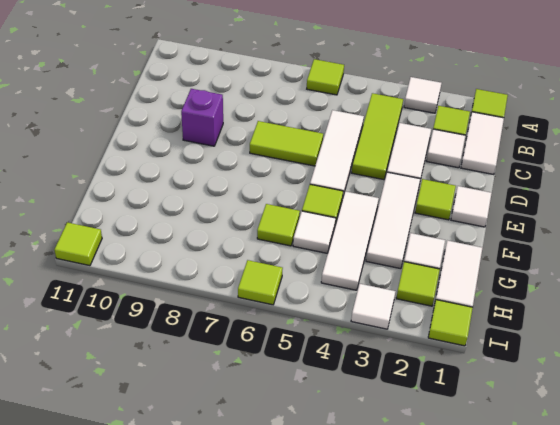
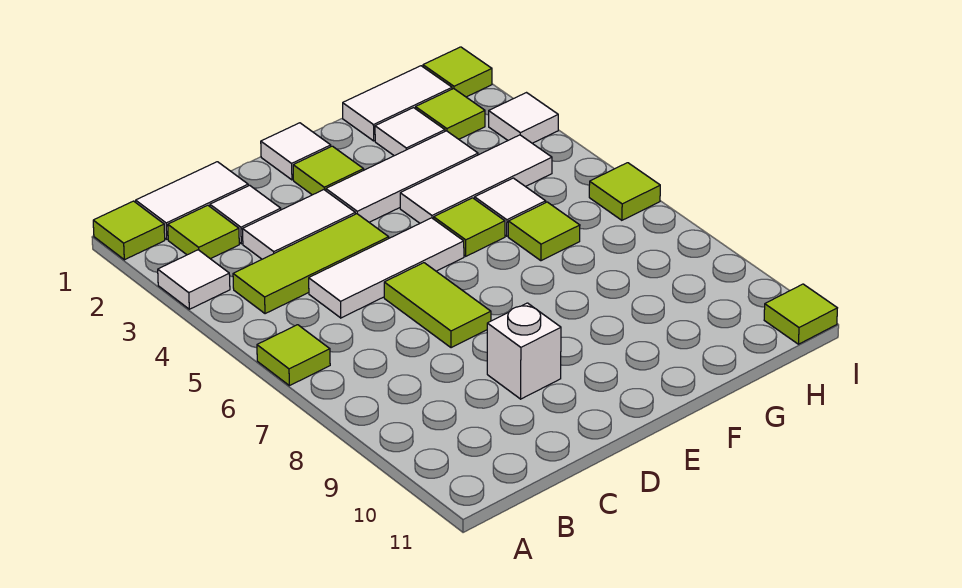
purple brick D9 level 1 -> white brick D9 level 1

